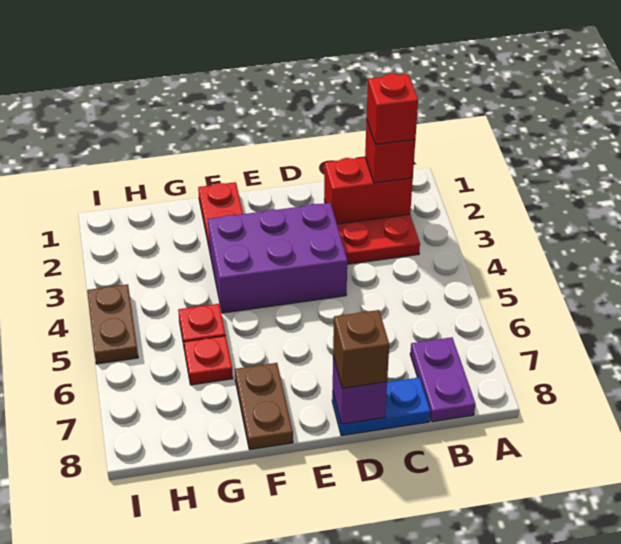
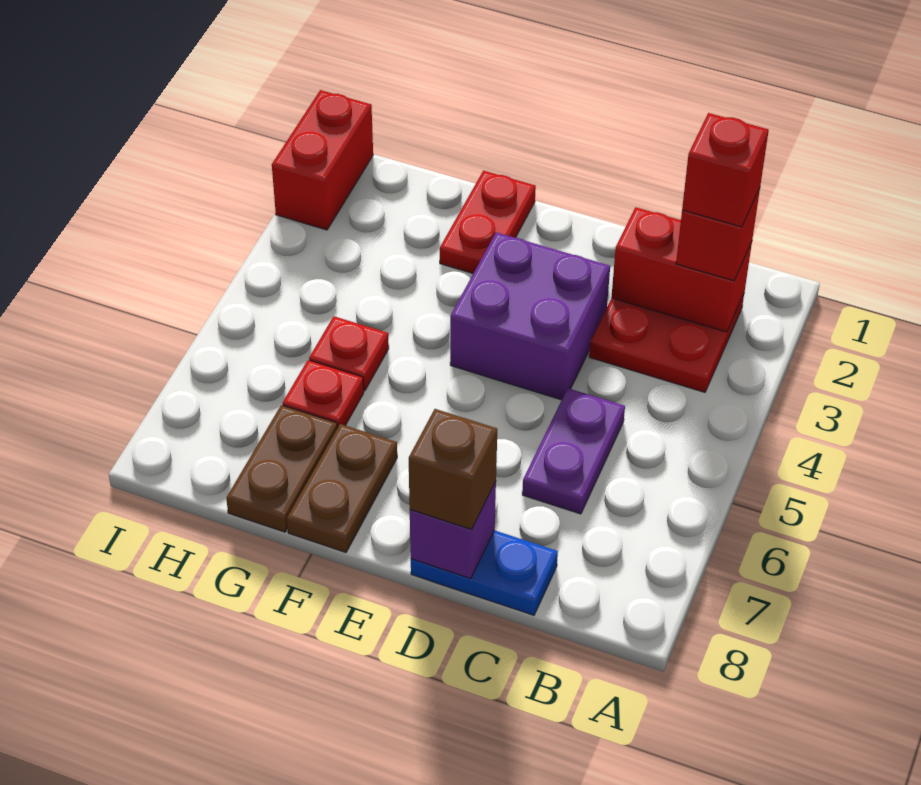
purple plate B7:B8 level 1 -> purple plate C5:C6 level 1
purple brick D3:F4 level 1 -> purple brick D3:E4 level 1
none -> red brick I1:I2 level 1
brown plate I4:I5 level 1 -> brown plate G7:G8 level 1

